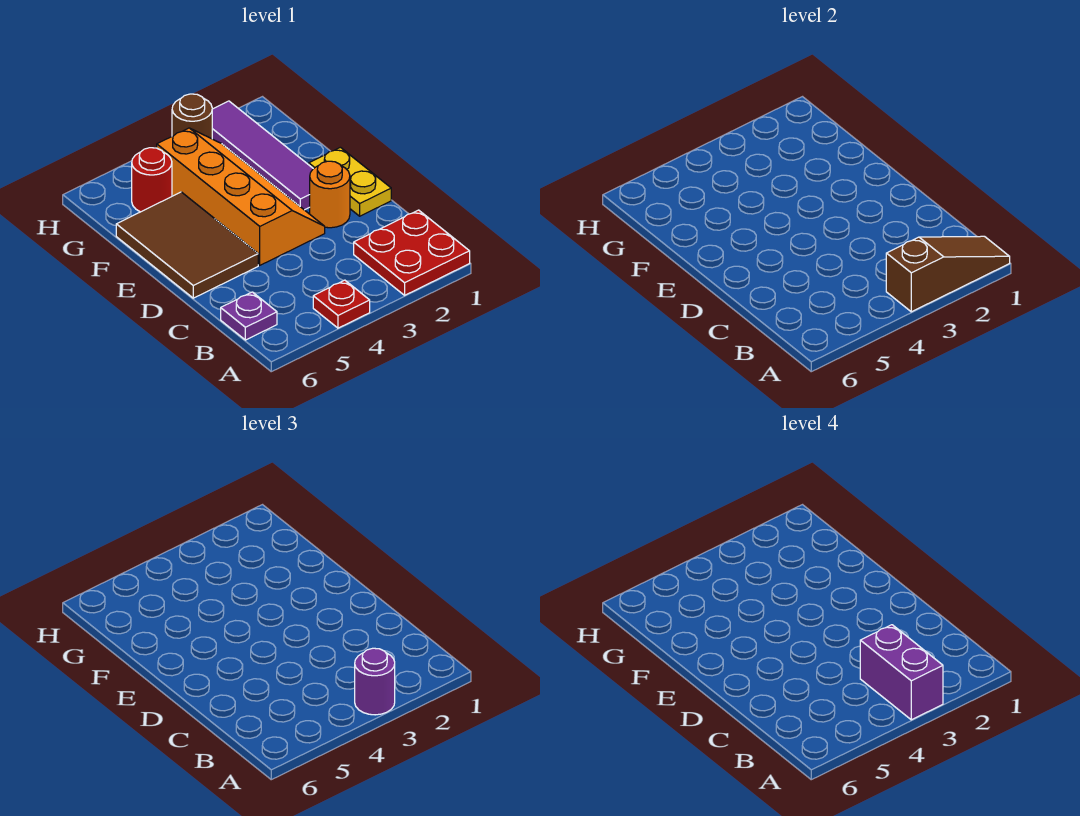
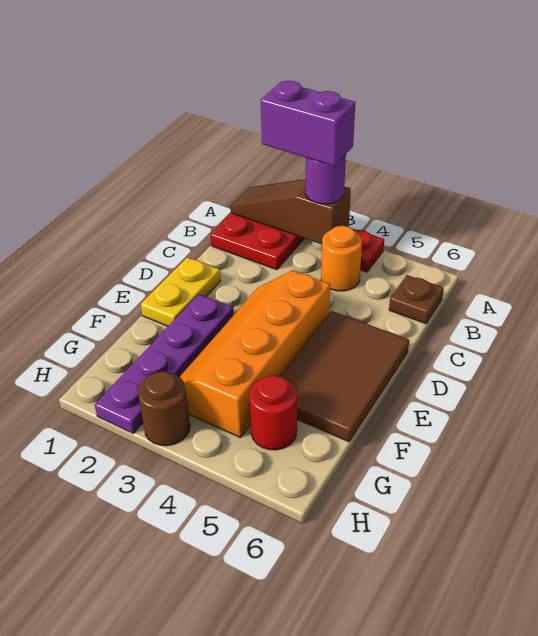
purple brick A3:B3 level 4 -> purple brick A2:A3 level 4
purple plate B6 level 1 -> brown plate B6 level 1
orange round brick D2 level 1 -> orange round brick B4 level 1
purple tile E2:H2 level 1 -> purple plate E2:H2 level 1

